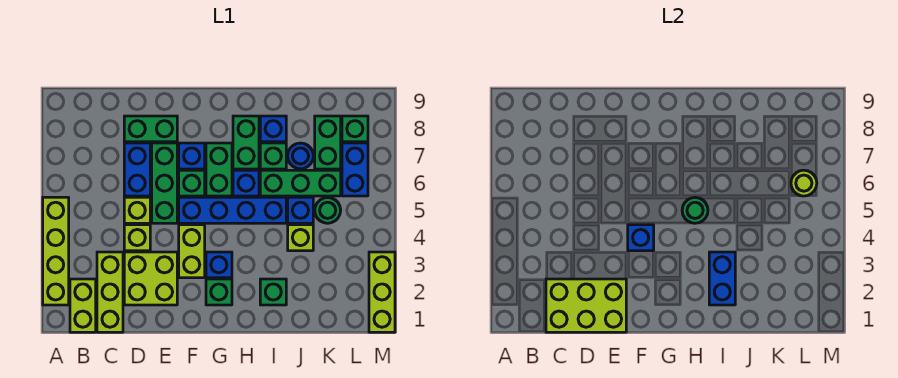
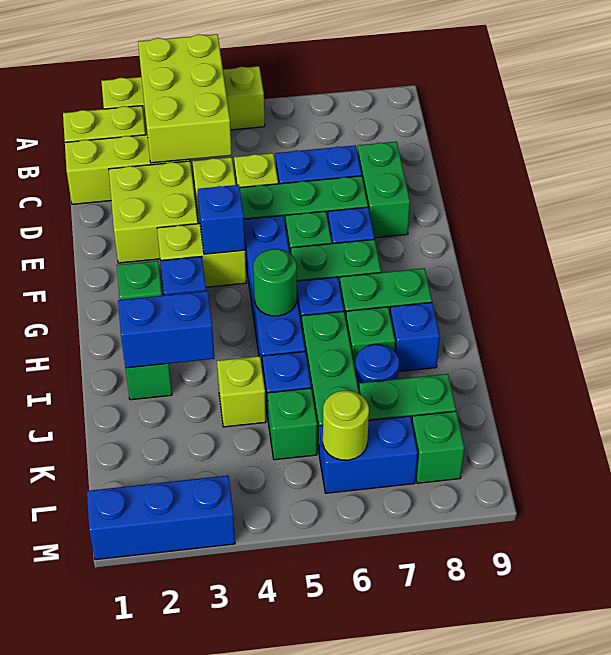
lime brick C1:E2 level 2 -> lime brick A3:C4 level 2
green round brick K5 level 1 -> green brick K5 level 1
lime brick M1:M3 level 1 -> blue brick M1:M3 level 1

